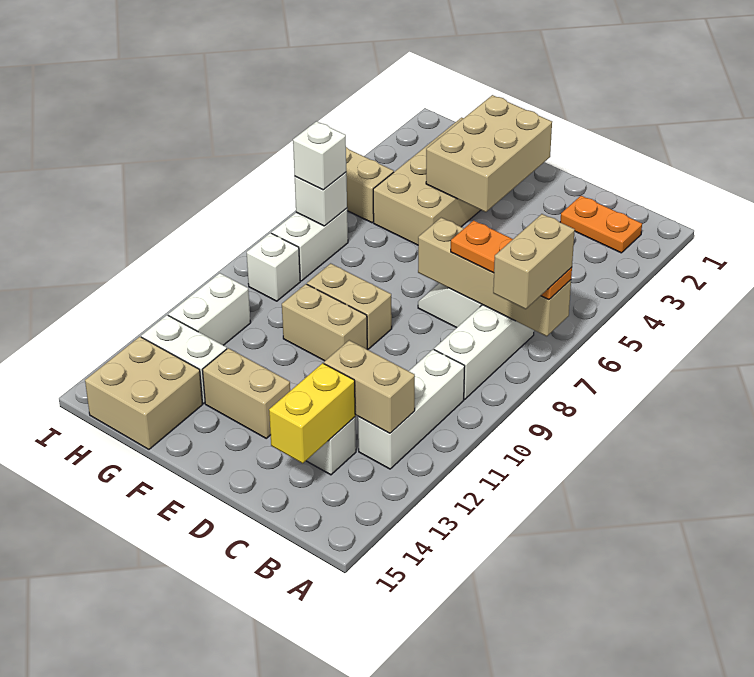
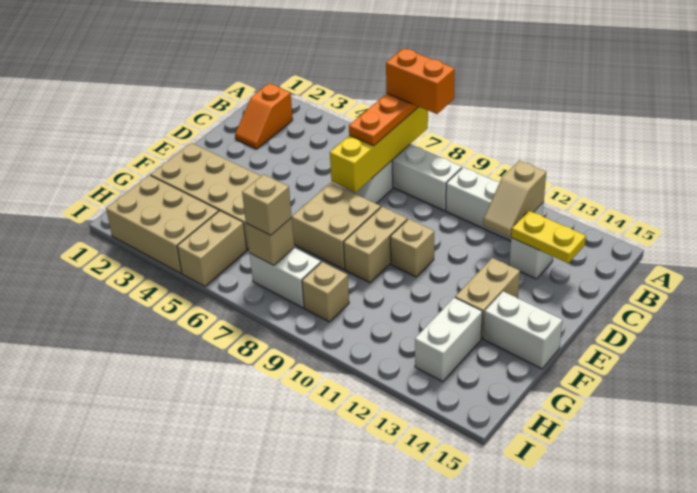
tan brick A7:D7 level 2 -> yellow brick A7:D7 level 2
tan brick A7:A8 level 4 -> orange brick A7:A8 level 4
orange plate B2:C2 level 1 -> orange slope B2:C2 level 1 top B
tan brick B12:C12 level 2 -> tan slope B12:C12 level 2 top B
yellow brick C13:C14 level 2 -> yellow plate C13:C14 level 2
tan brick E2:F4 level 2 -> tan brick H2:I4 level 1
tan brick E10:F10 level 1 -> tan brick E10 level 1
tan brick G14:H15 level 1 -> tan brick E7:F8 level 1
white brick H7 level 2 -> tan brick H7 level 2
white brick H7 level 3 -> tan brick H7 level 3
white brick H9 level 1 -> tan brick H9 level 1
white brick H11:H12 level 1 -> white brick F14:F15 level 1

